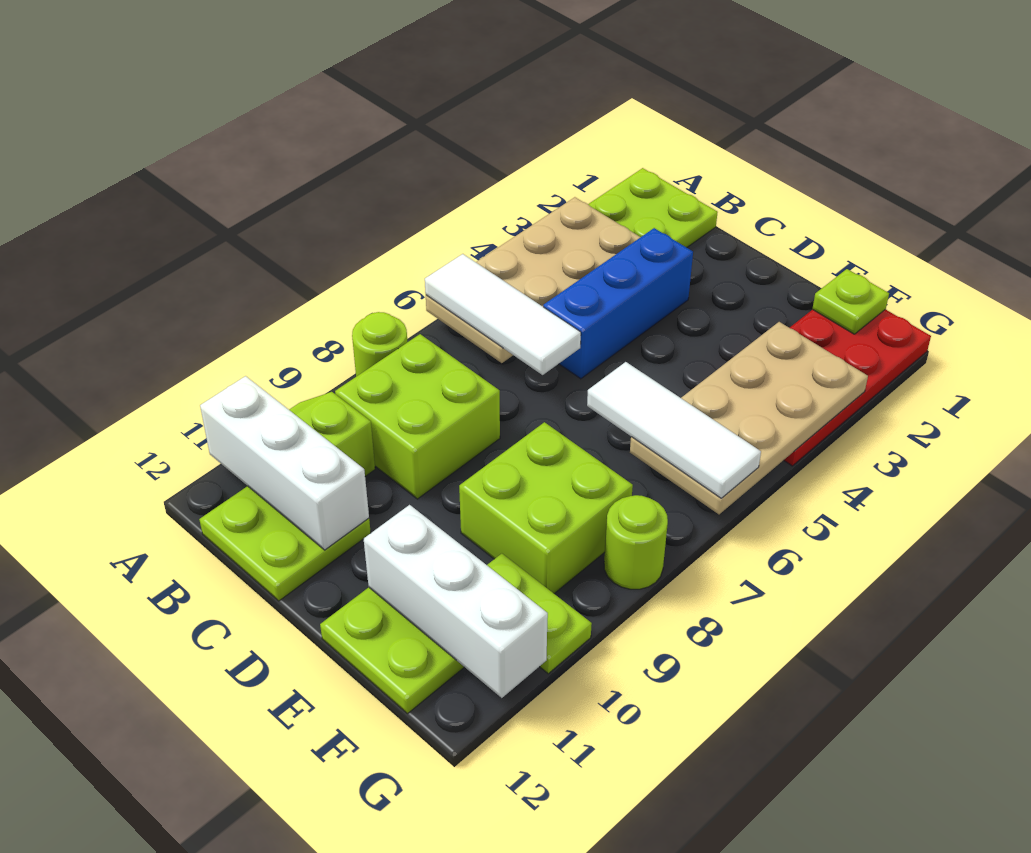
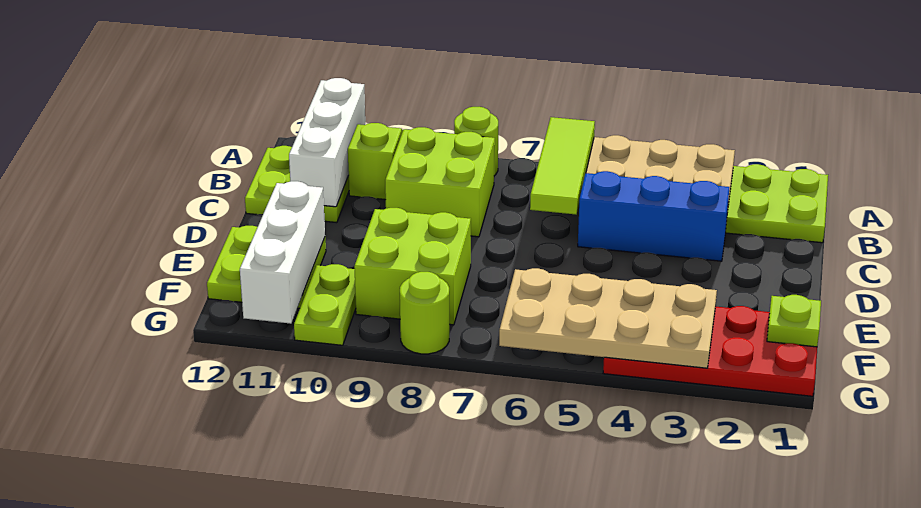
white tile A6:C6 level 3 -> lime tile A6:C6 level 3
white tile E6:G6 level 3 -> none

